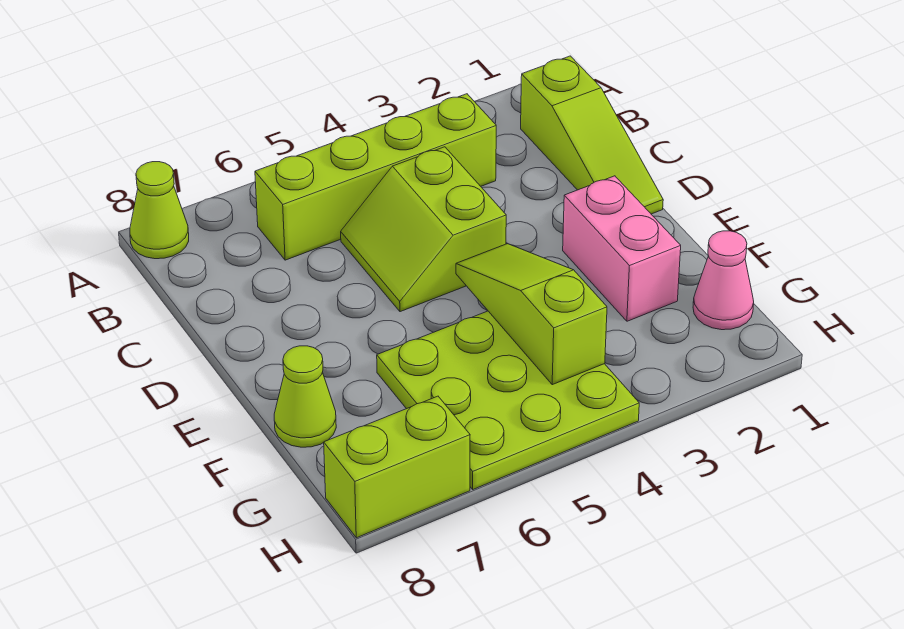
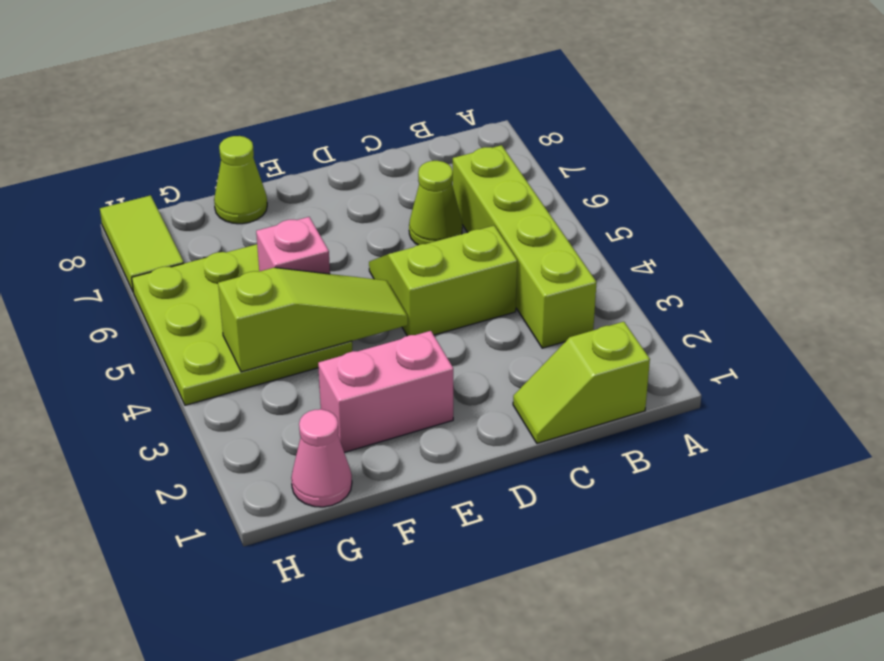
lime cone A8 level 1 -> lime cone C6 level 1
lime slope B1:D1 level 1 top B -> lime slope B1:C1 level 1 top B
none -> pink brick F5 level 2
lime brick H7:H8 level 1 -> lime tile H7:H8 level 1

